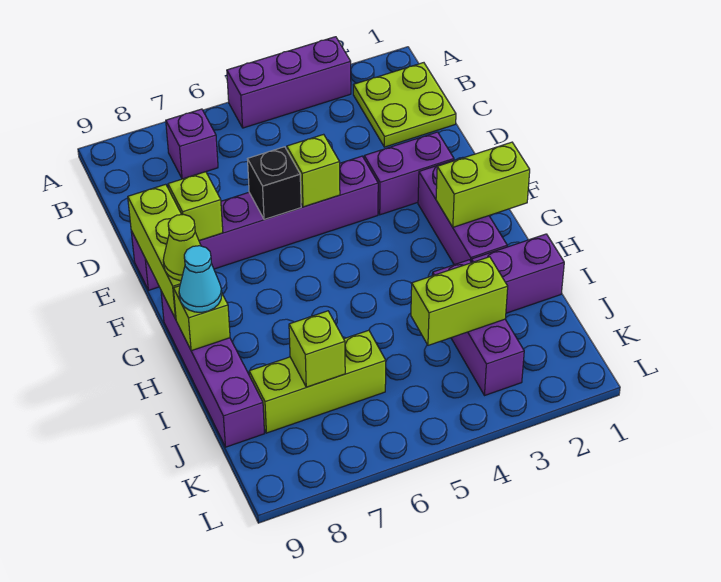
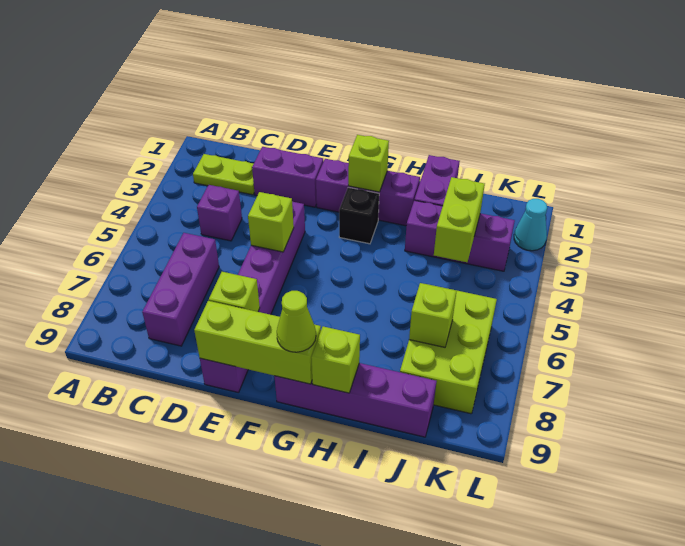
purple brick A3:A5 level 1 -> purple brick C6:C8 level 1
lime plate B1:C2 level 1 -> lime plate B2:C2 level 1
purple brick B7 level 1 -> purple brick C4 level 1
purple brick E2:E3 level 1 -> purple brick D2:E2 level 1
black brick E6 level 2 -> black brick G3 level 1
lime brick G1:G2 level 2 -> lime brick G2 level 2
cyan cone H9 level 3 -> cyan cone L2 level 1
lime brick J6:J8 level 1 -> lime brick J6:K8 level 1

